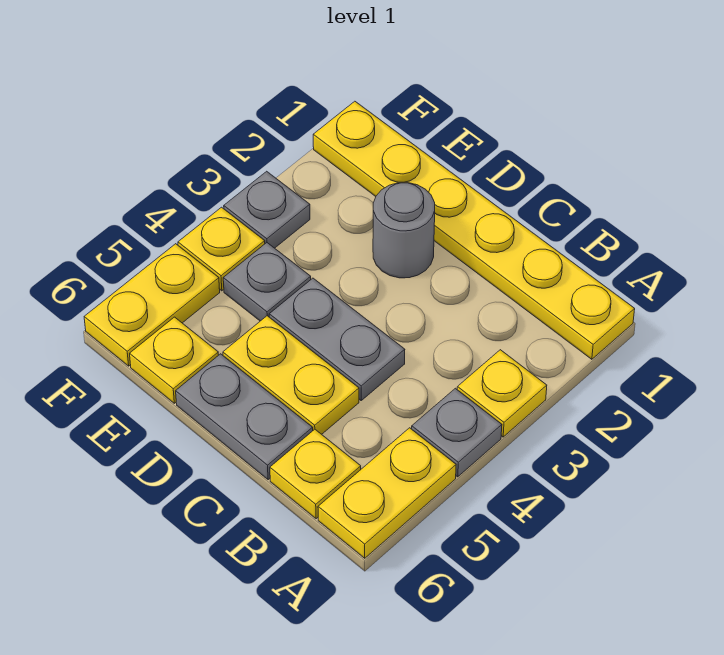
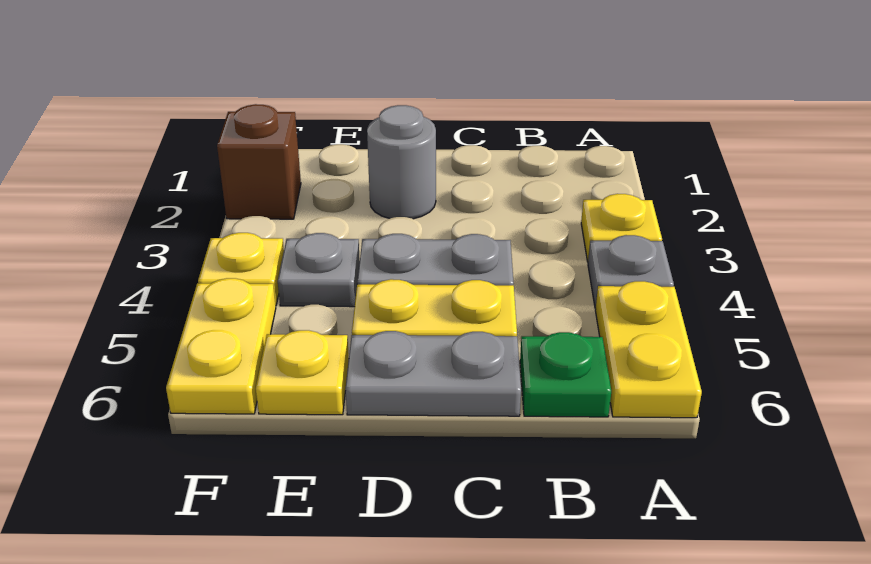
yellow plate A1:F1 level 1 -> none
yellow plate B6 level 1 -> green plate B6 level 1
none -> brown brick F2 level 1
grey plate F3 level 1 -> none

